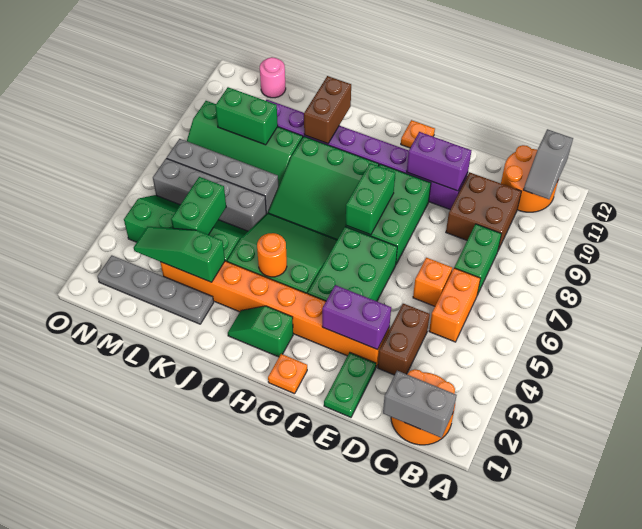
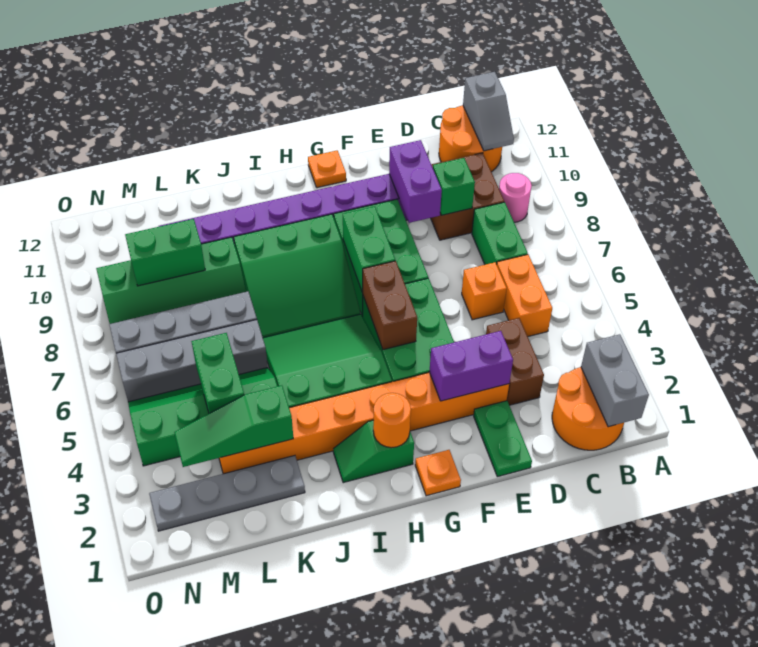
grey brick B1:C1 level 2 -> grey brick B1:B2 level 2
none -> green brick D9 level 2
purple brick E10:F10 level 2 -> purple brick E9:E10 level 2
orange round brick I4 level 2 -> orange round brick H2 level 2
brown brick J10:J11 level 2 -> brown brick G5:G6 level 2
pink round brick M12 level 1 -> pink round brick B9 level 1

